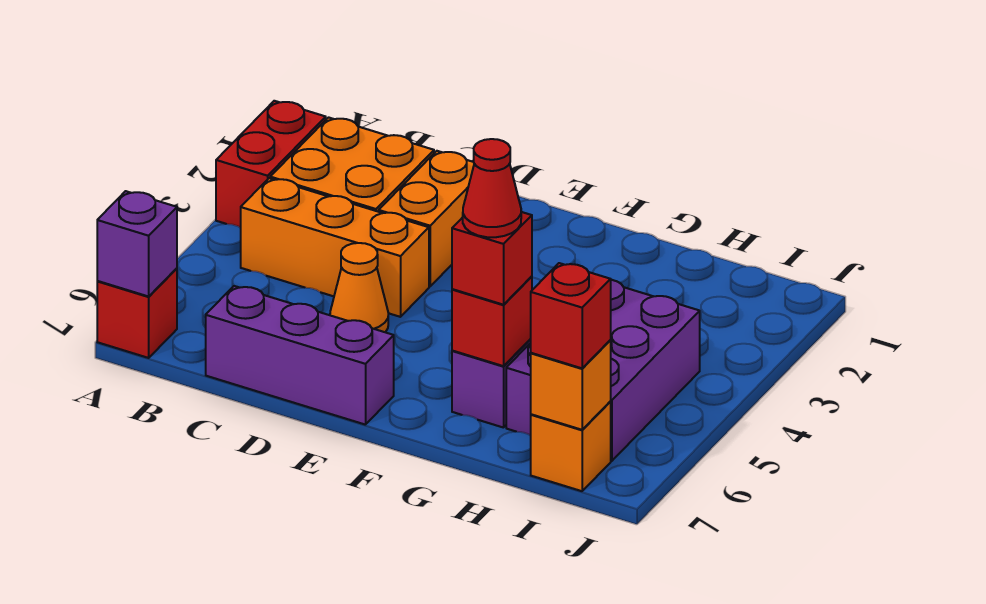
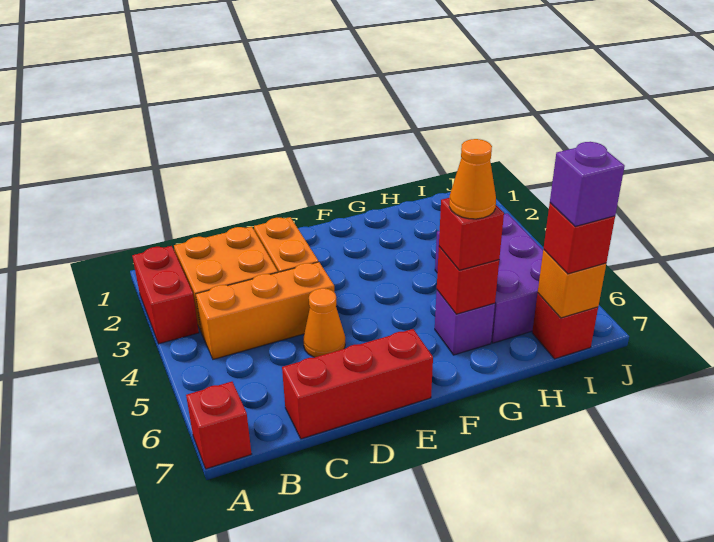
purple brick A7 level 2 -> purple brick I7 level 4
purple brick C7:E7 level 1 -> red brick C7:E7 level 1
red cone G6 level 4 -> orange cone G6 level 4
orange brick I7 level 1 -> red brick I7 level 1

